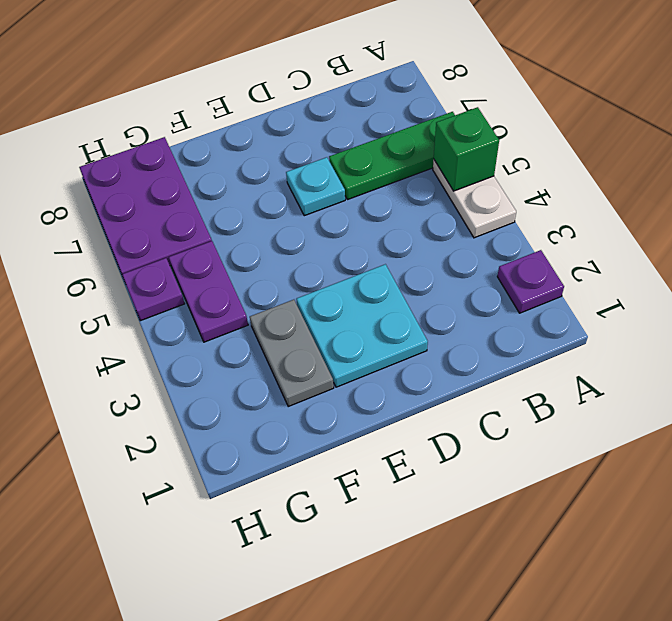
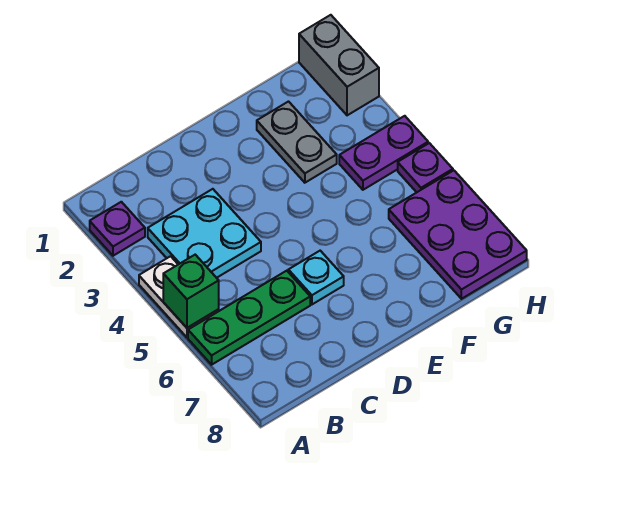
cyan plate D2:E3 level 1 -> cyan plate B3:C4 level 1
purple plate G4:G5 level 1 -> purple plate G4:H4 level 1
none -> grey brick H1:H2 level 1

